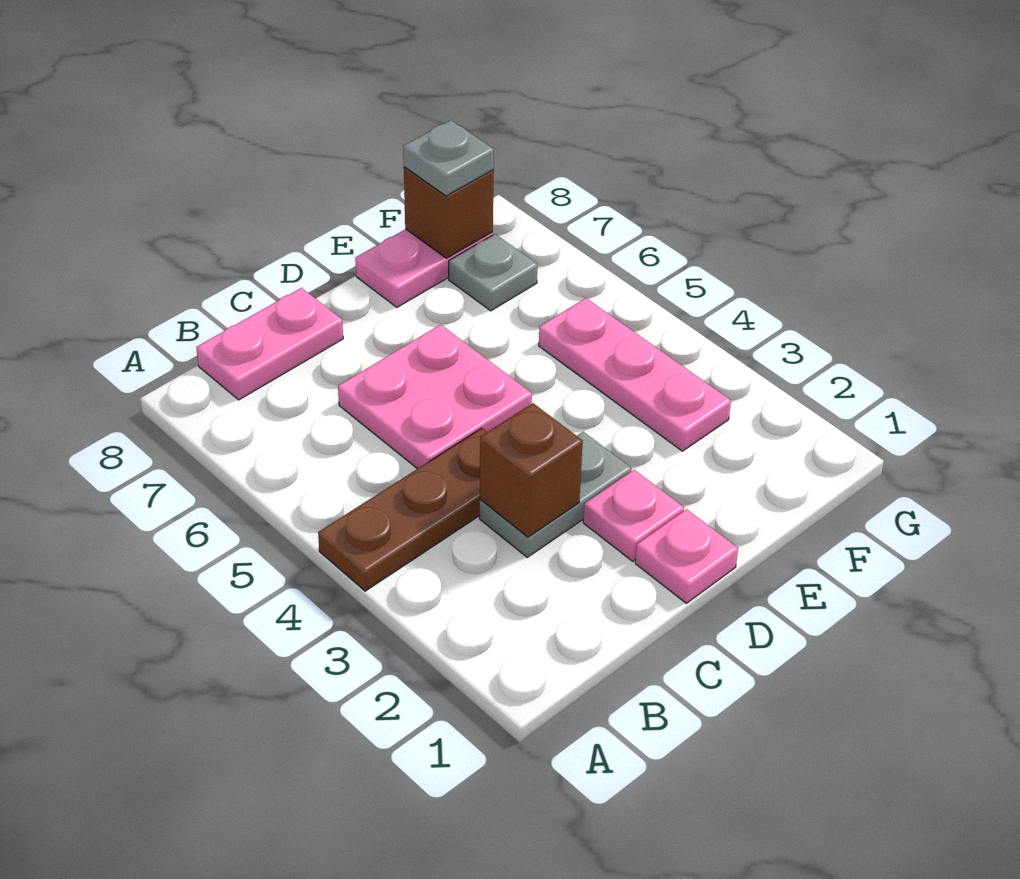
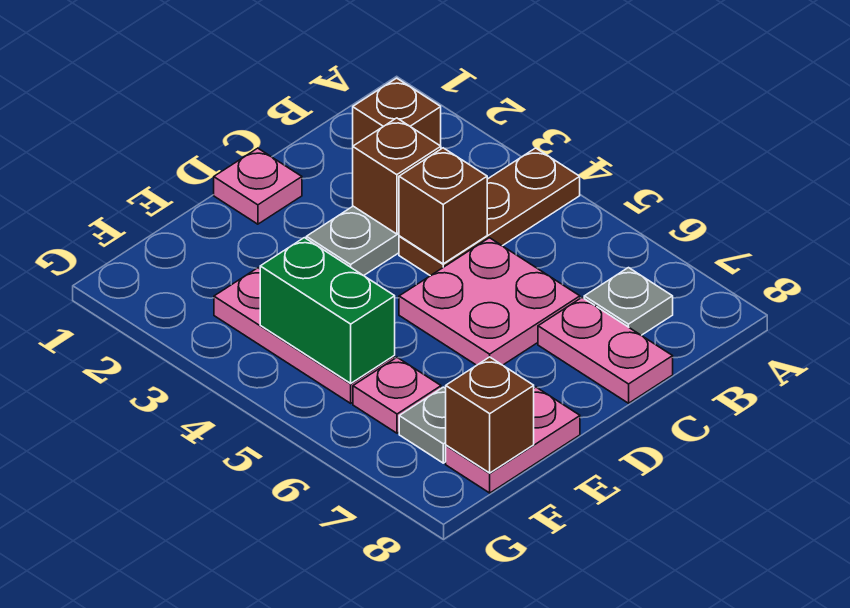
none -> brown brick B2 level 1
pink plate B8:C8 level 1 -> pink plate C7:C8 level 1
none -> brown brick C4 level 2
pink plate D2 level 1 -> pink plate F6 level 1
none -> green brick F4:F5 level 2
grey plate F8 level 3 -> grey plate B7 level 1

